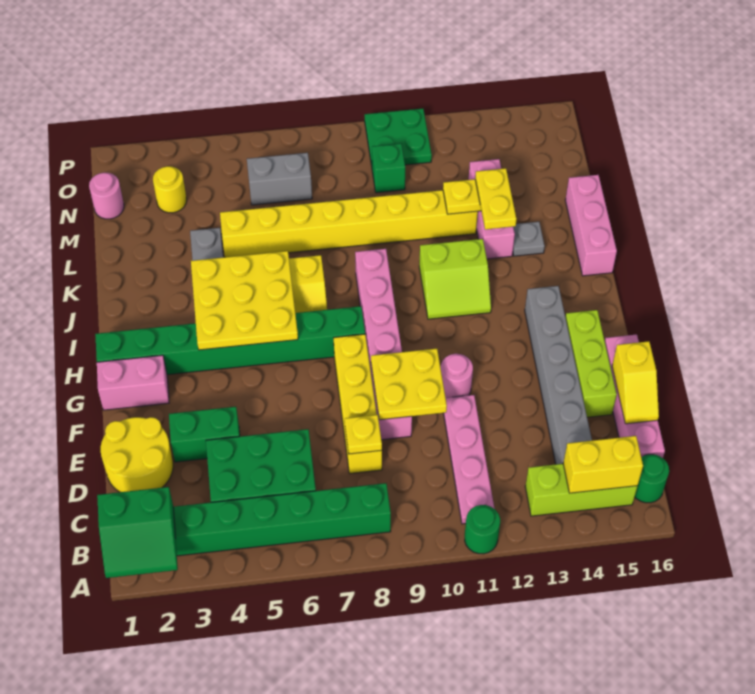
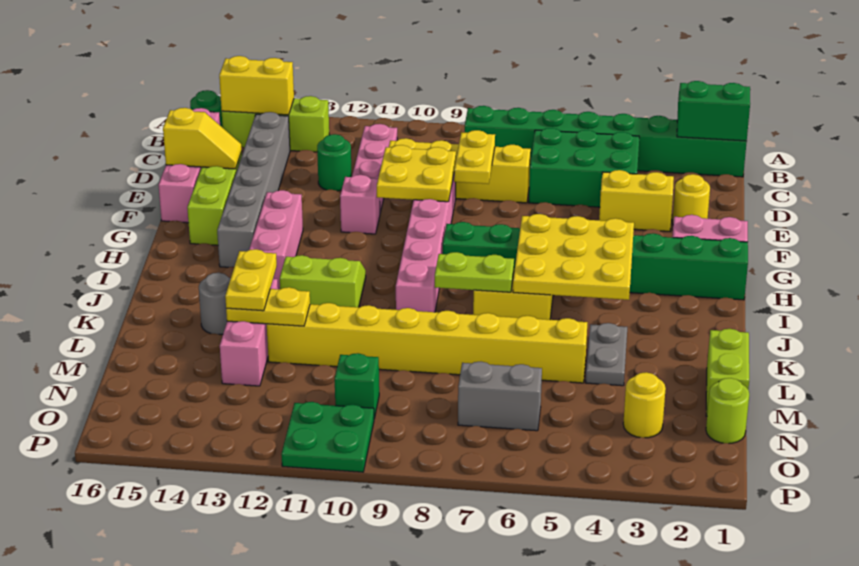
green round brick A11 level 1 -> green round brick D12 level 1
yellow round brick D1:E2 level 1 -> yellow round brick E2 level 1
yellow brick D8:G8 level 1 -> yellow brick D7:D10 level 1
yellow plate D8 level 2 -> yellow plate D8:E8 level 2
yellow slope D16:E16 level 2 top E -> yellow slope E15:E16 level 2 top 16
green brick E3:E4 level 1 -> yellow brick E3:E4 level 1
pink round brick F11 level 1 -> pink brick F11 level 1
none -> lime plate J7:J8 level 2
pink brick J16:L16 level 1 -> pink brick G13:I13 level 1
grey plate K14 level 1 -> grey round brick K14 level 1
none -> lime brick L1:M1 level 1
pink round brick N1 level 1 -> lime round brick N1 level 1

